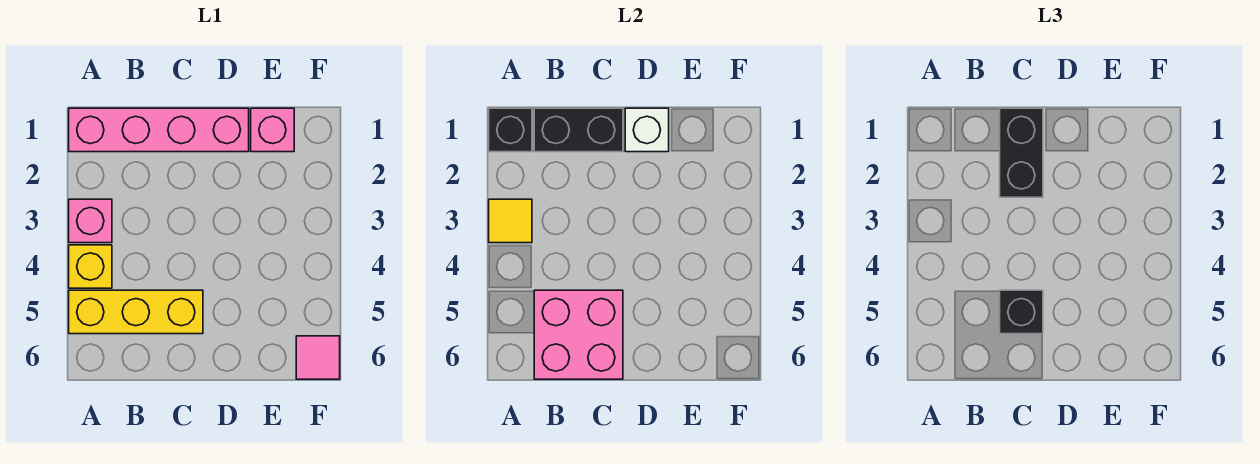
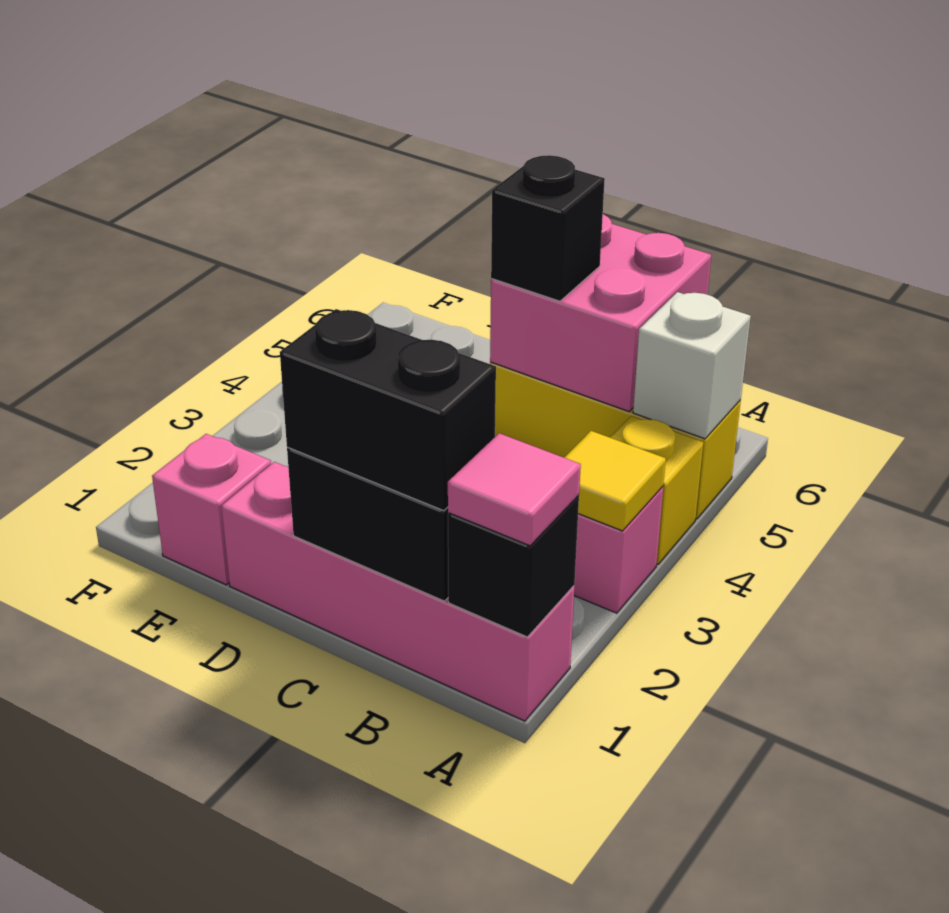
black brick C1:C2 level 3 -> black brick B1:C1 level 3
white brick D1 level 2 -> white brick A5 level 2
pink tile F6 level 1 -> pink tile A1 level 3

